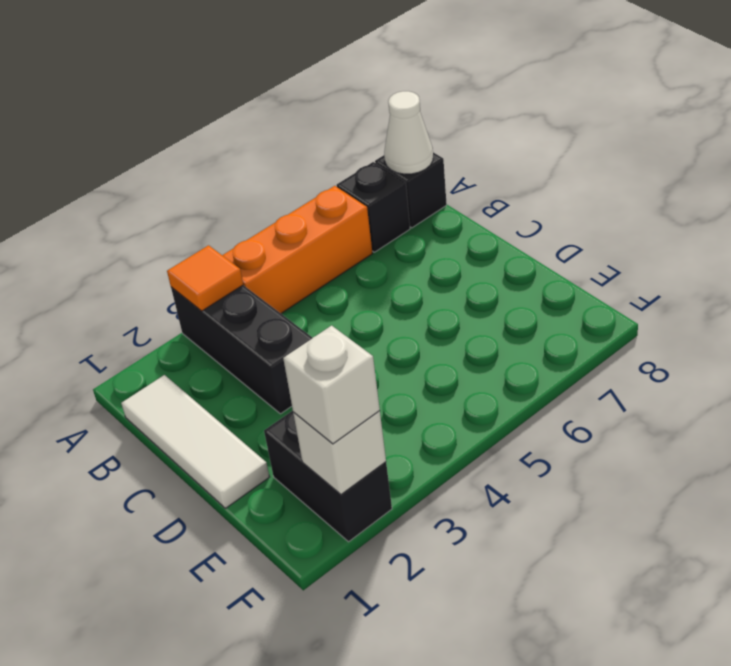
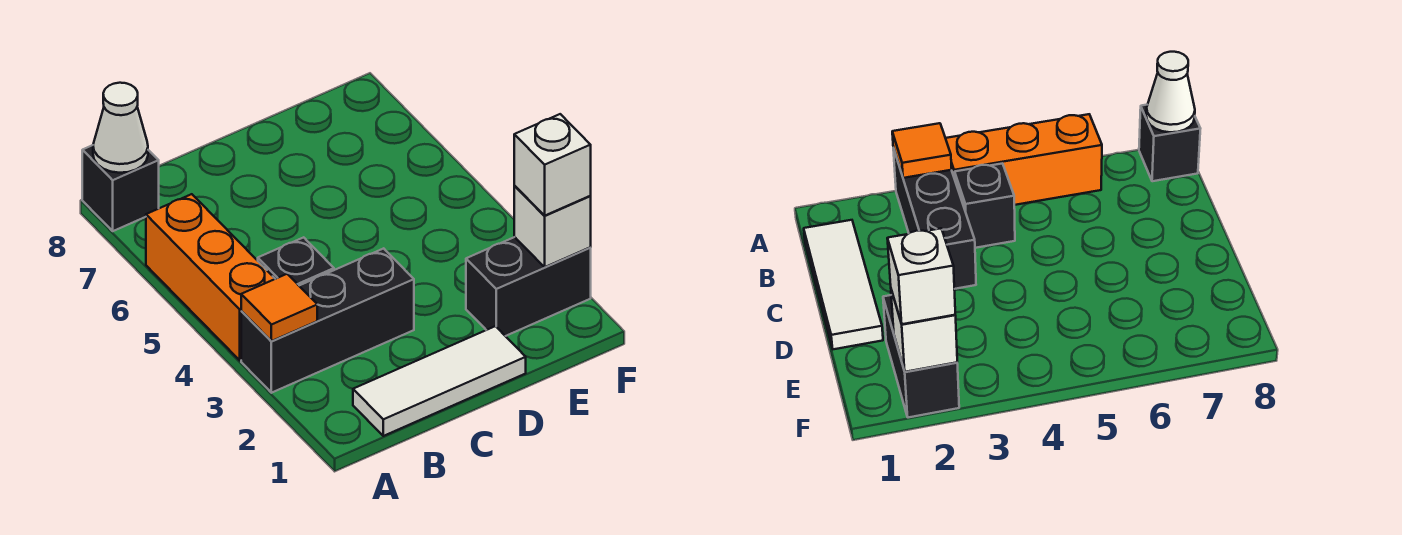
black brick A7 level 1 -> black brick B4 level 1

